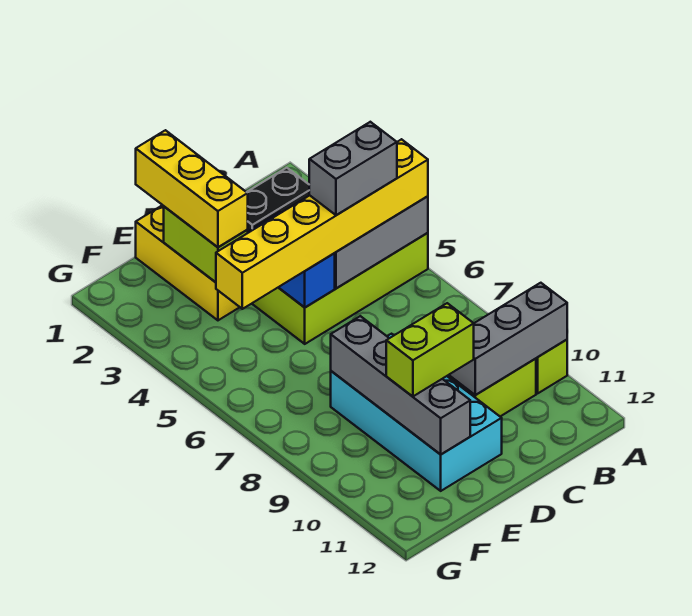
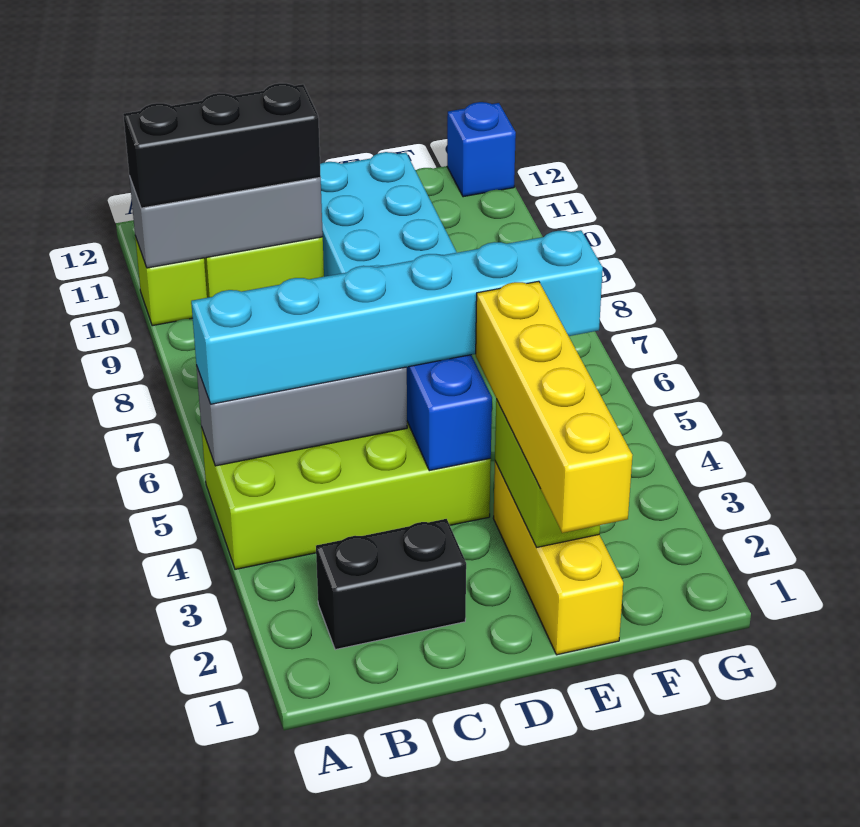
yellow brick A5:F5 level 3 -> cyan brick A5:F5 level 3
none -> black brick A10:C10 level 3
grey brick B5:C5 level 4 -> none
lime brick D10:E10 level 3 -> none
yellow brick E1:E3 level 3 -> yellow brick E1:E4 level 3
grey brick E8:E11 level 2 -> none
none -> blue brick G12 level 1

